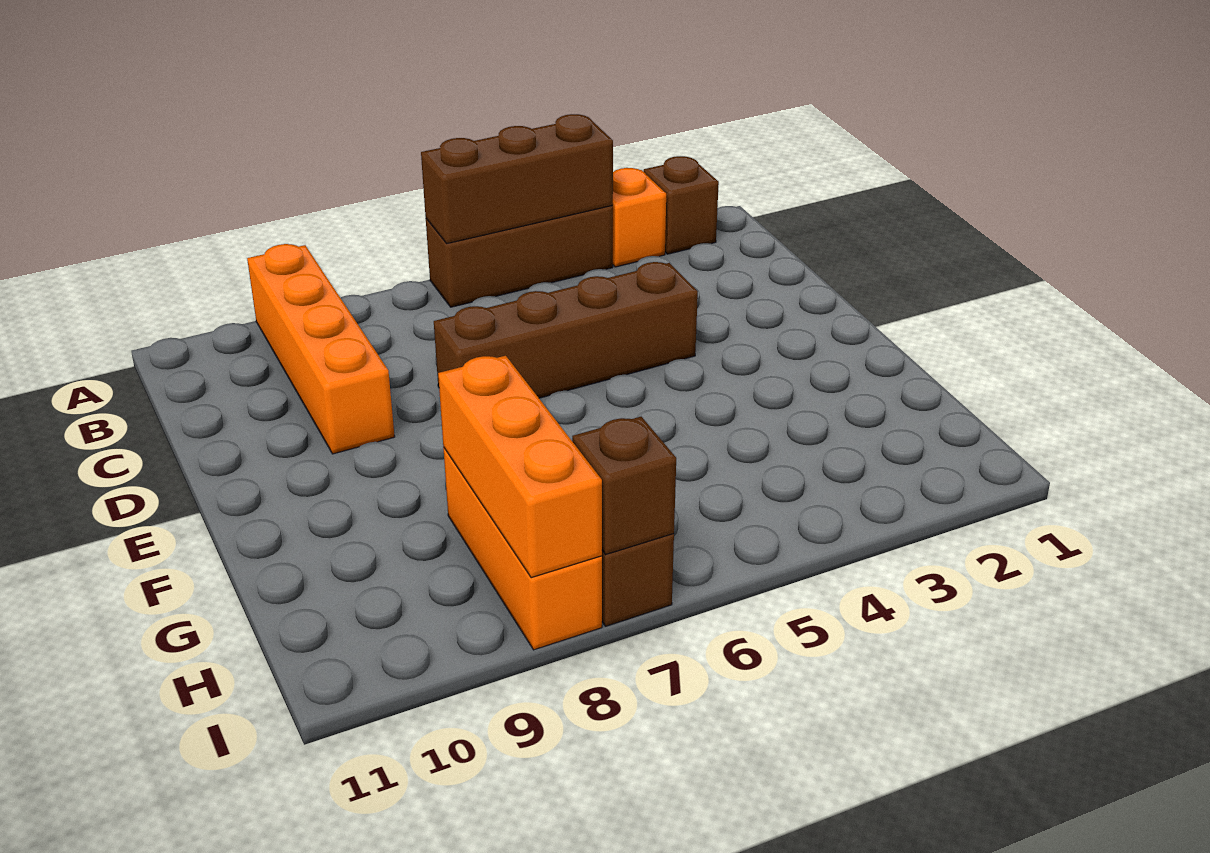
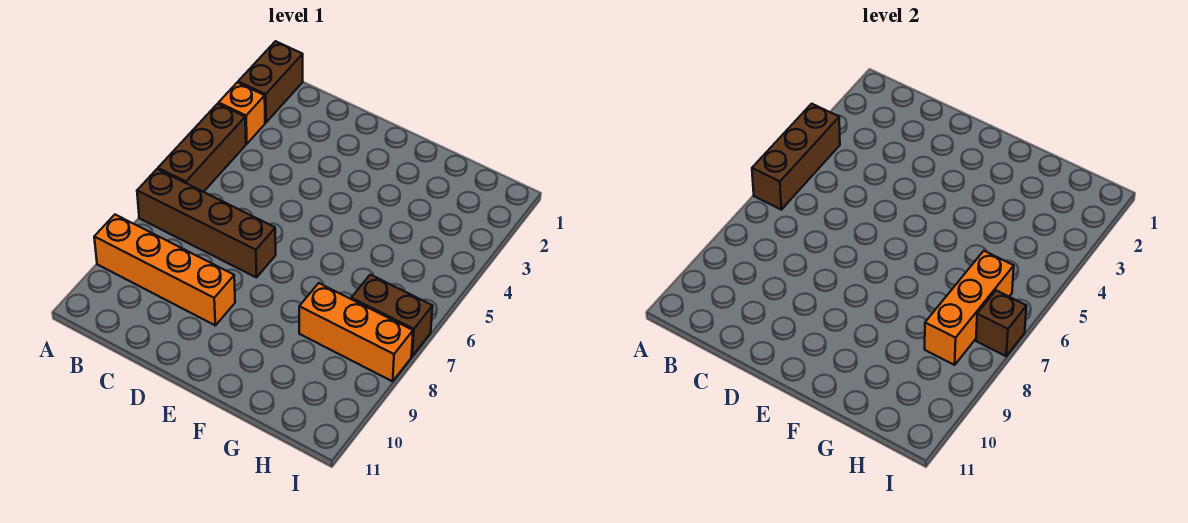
brown brick A2 level 1 -> brown brick A1:A2 level 1
brown brick D4:D7 level 1 -> brown brick A7:D7 level 1
orange brick G8:I8 level 2 -> orange brick H6:H8 level 2

